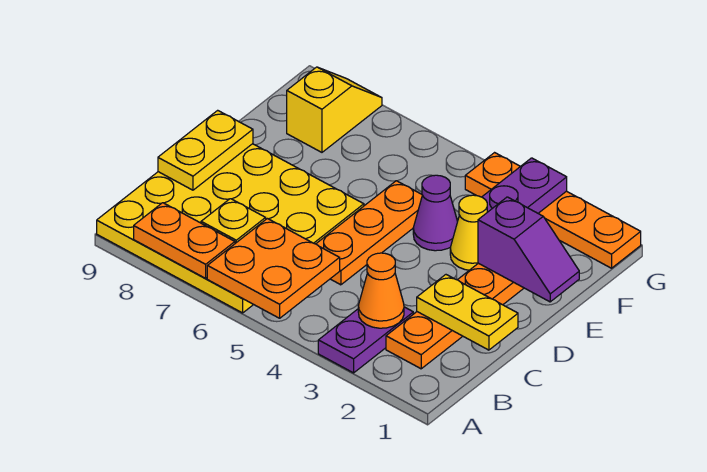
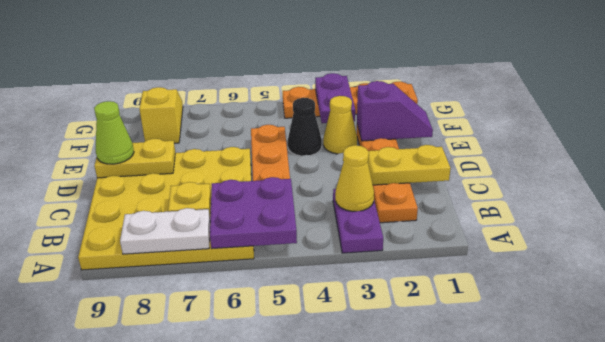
orange plate A5:B6 level 2 -> purple plate A5:B6 level 2
orange plate A7:A8 level 2 -> white plate A7:A8 level 2
orange cone B3 level 2 -> yellow cone B3 level 2
yellow plate C9:D9 level 2 -> yellow plate D8:D9 level 2
none -> lime cone D9 level 3
purple cone E4 level 1 -> black cone E4 level 1

